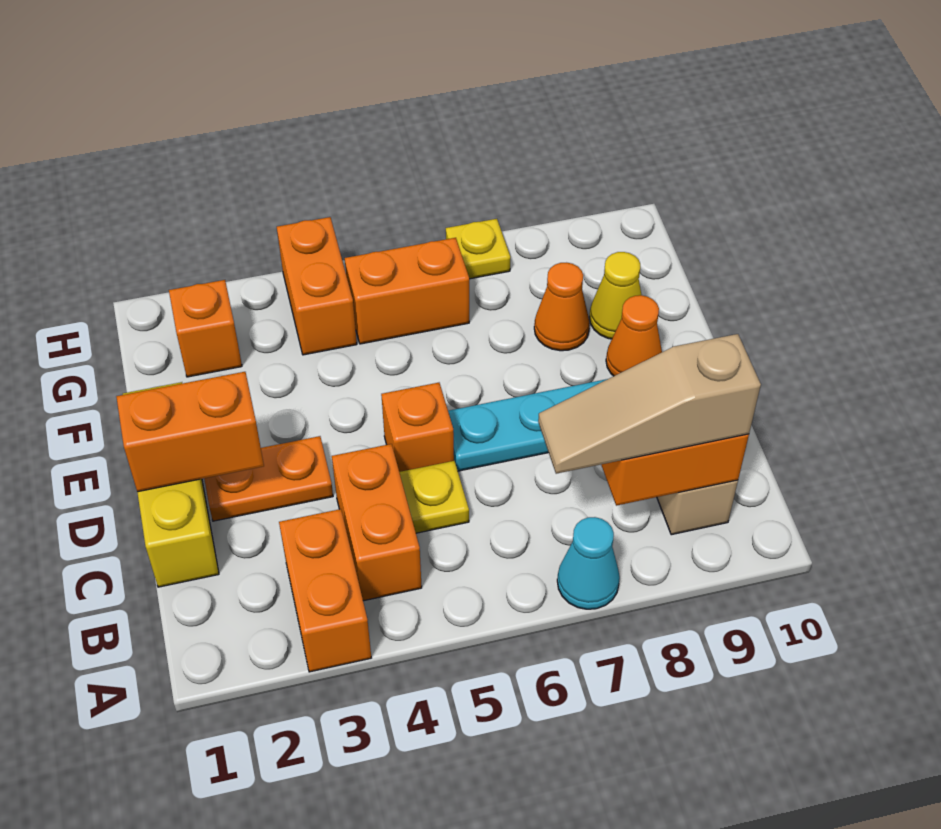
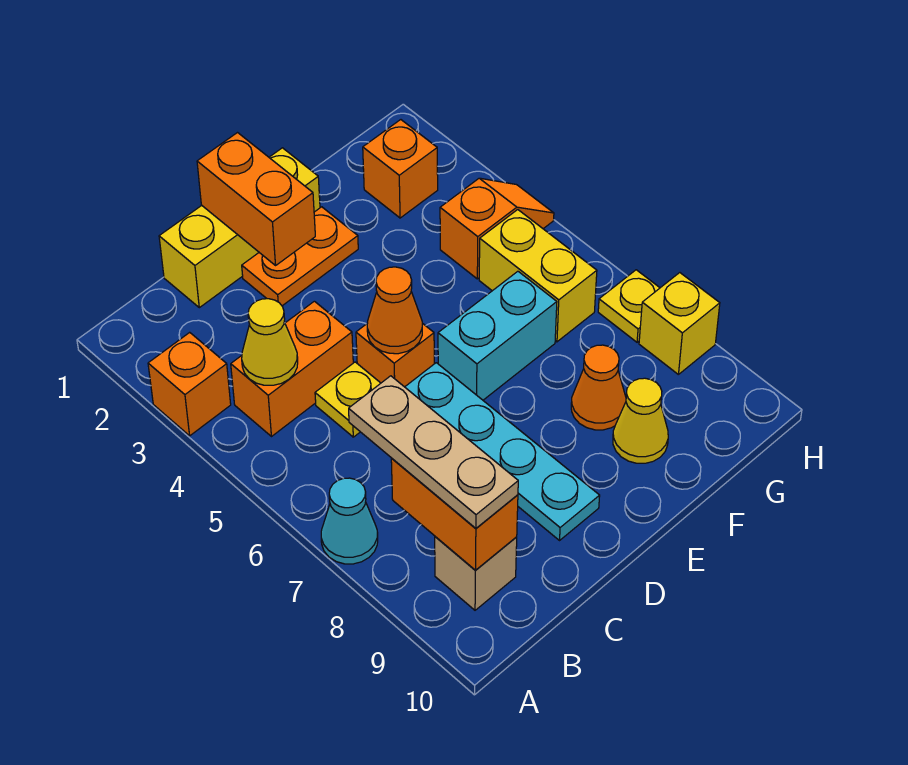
orange brick A3:B3 level 1 -> orange brick A3 level 1
none -> yellow cone B4 level 2
tan slope B7:B9 level 3 top 9 -> tan plate B7:B9 level 3
orange plate D2:D3 level 1 -> orange plate D2:E2 level 1
none -> cyan brick E6:F6 level 1
orange cone E9 level 1 -> orange cone D5 level 2
orange brick G4:H4 level 1 -> orange slope G4:H4 level 1 top G
orange brick G5:G6 level 1 -> yellow brick G5:G6 level 1
none -> yellow brick H8 level 1

